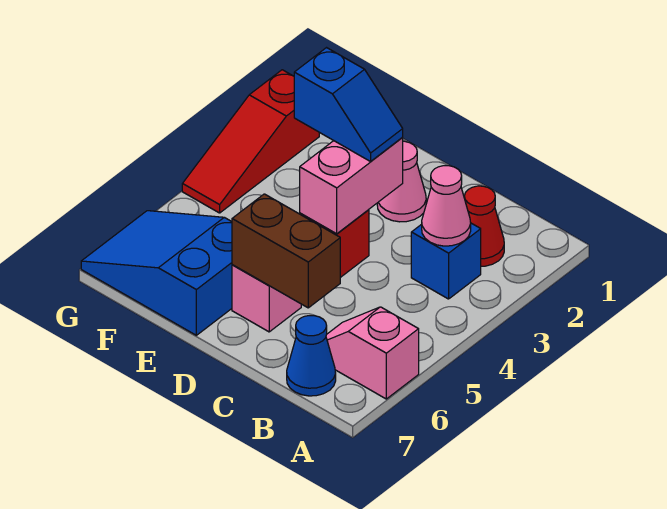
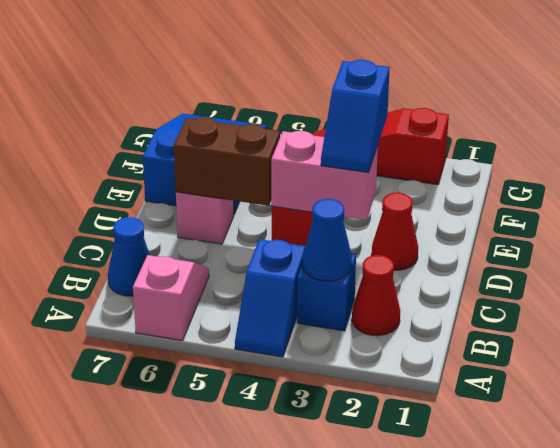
none -> blue slope A4:B4 level 1 top B
pink cone B3 level 2 -> blue cone B3 level 2
brown brick C6:D6 level 2 -> brown brick D5:D6 level 2
pink cone D2 level 1 -> red cone D2 level 1

